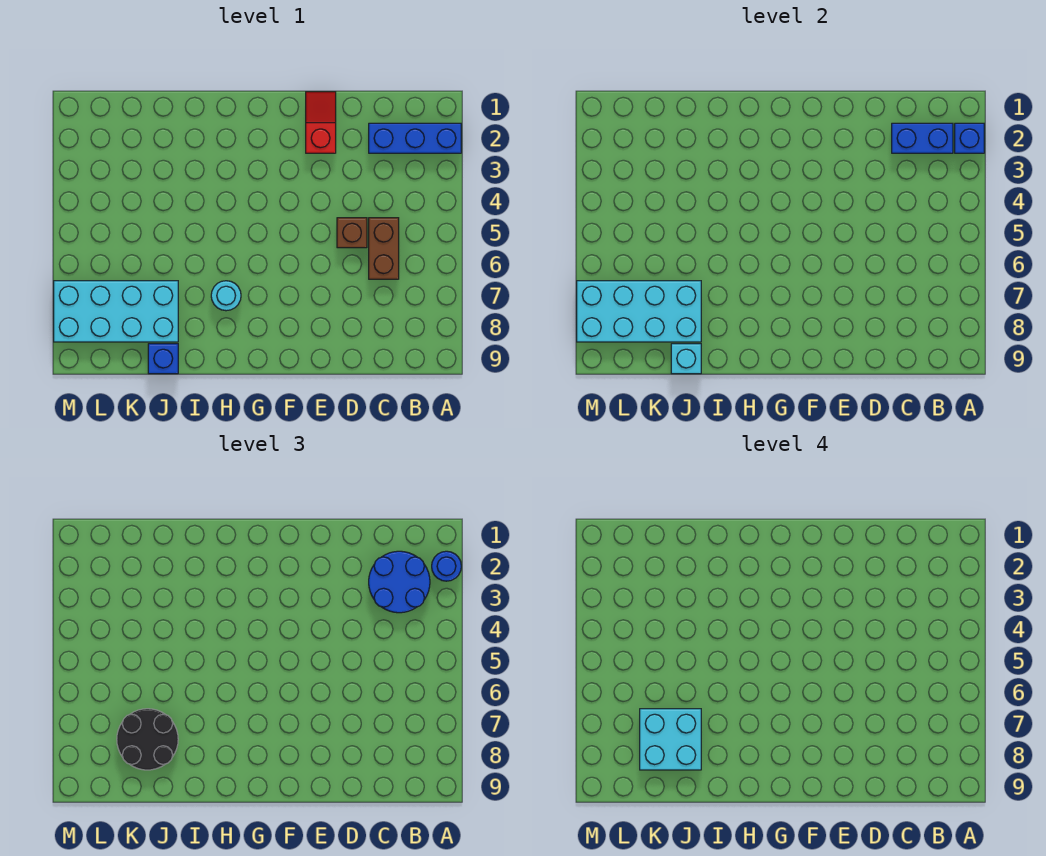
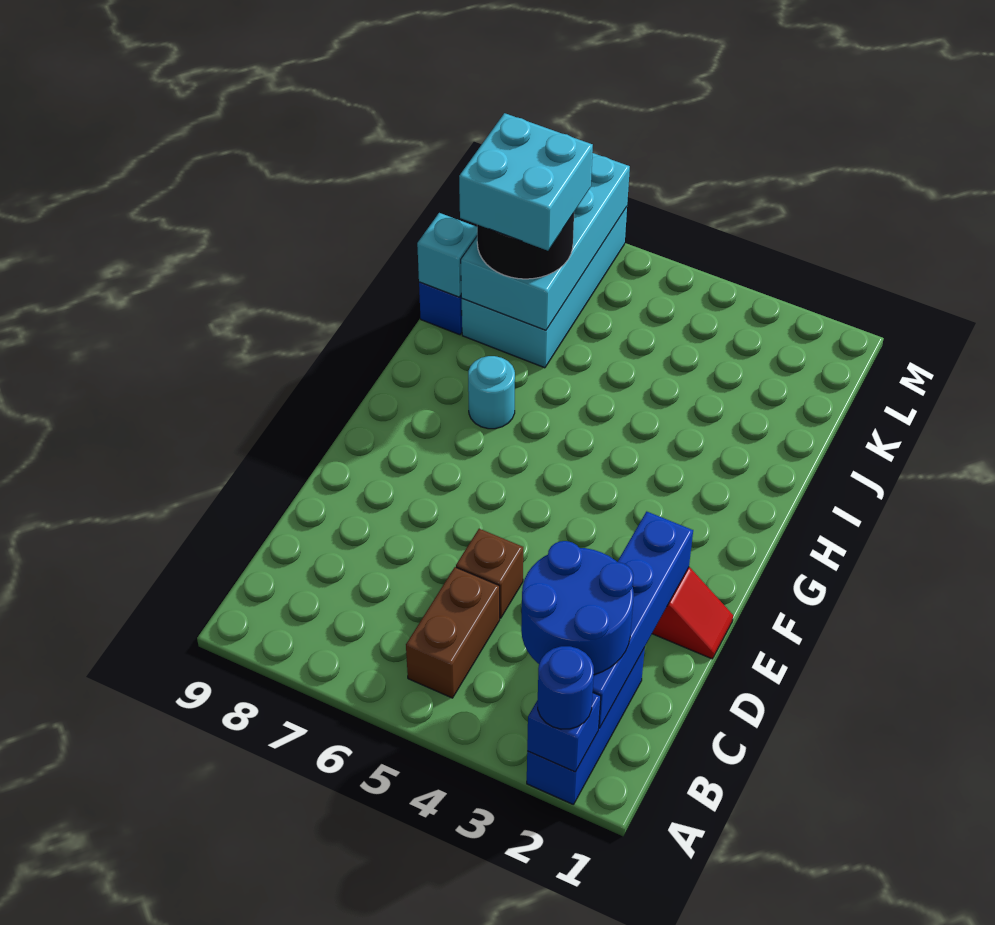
blue brick B2:C2 level 2 -> blue brick B2:E2 level 2
brown brick C5:C6 level 1 -> brown brick B5:C5 level 1

